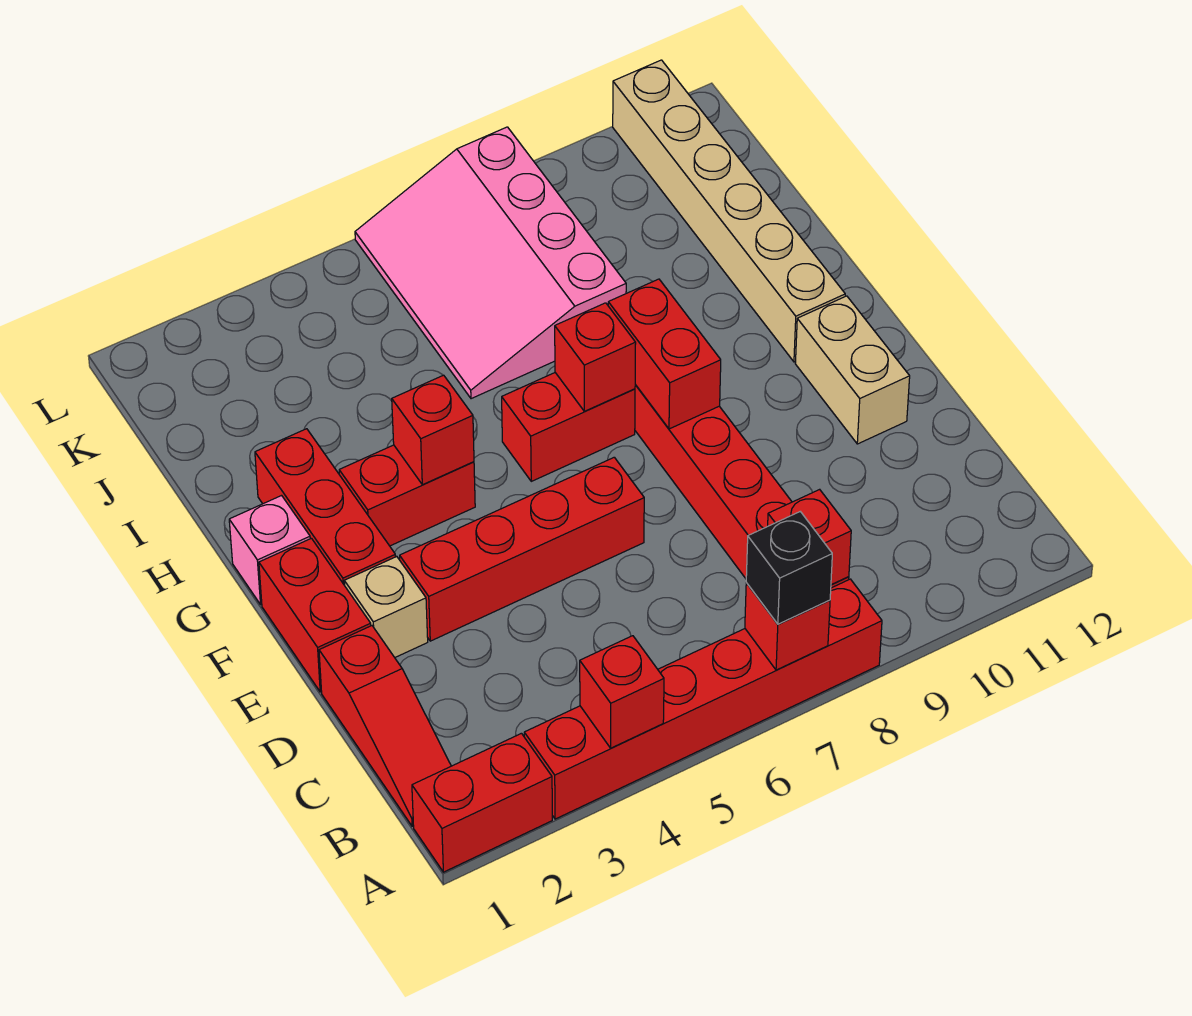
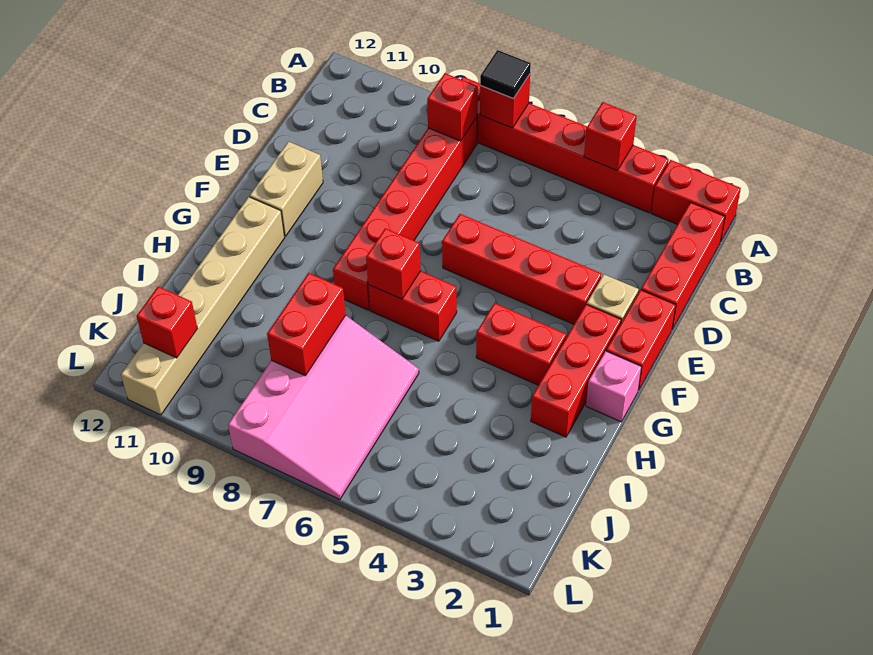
black brick A7 level 3 -> black tile A7 level 3
red slope B1:D1 level 1 top D -> red brick B1:D1 level 1
red brick F8:G8 level 2 -> red brick I8:J8 level 2
red brick G4 level 2 -> red brick K11 level 2

